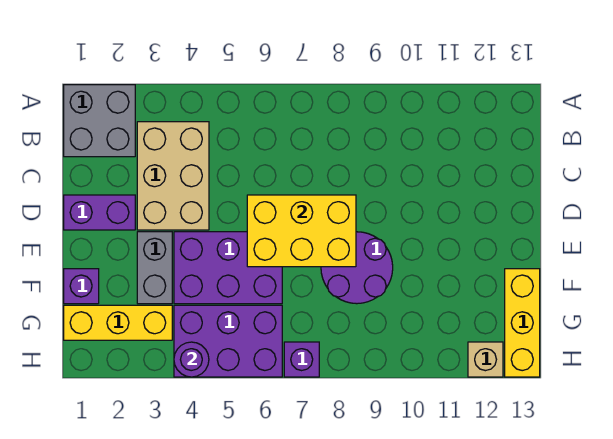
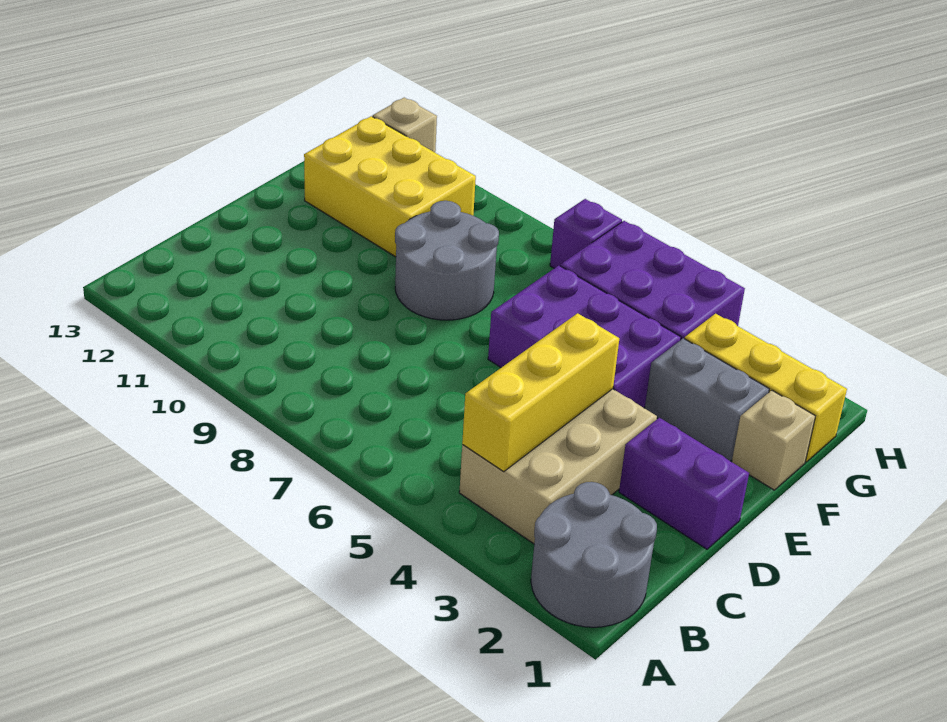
grey brick A1:B2 level 1 -> grey round brick A1:B2 level 1
yellow brick D6:E8 level 2 -> yellow brick F10:G12 level 1
grey brick E3:F3 level 1 -> grey brick F2:F3 level 1
purple round brick E8:F9 level 1 -> grey round brick E8:F9 level 1
purple brick F1 level 1 -> tan brick F1 level 1
yellow brick F13:H13 level 1 -> yellow brick B4:D4 level 2
purple round brick H4 level 2 -> none

